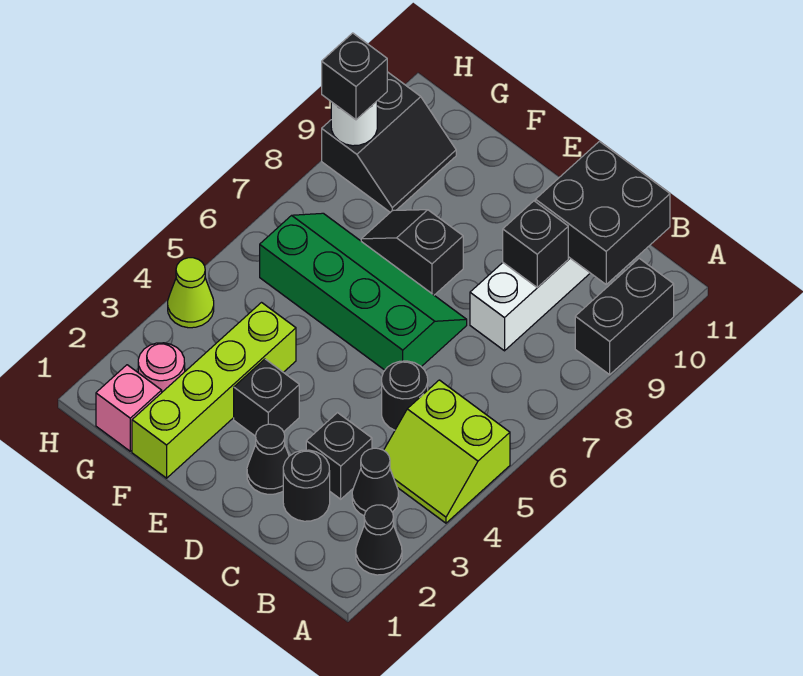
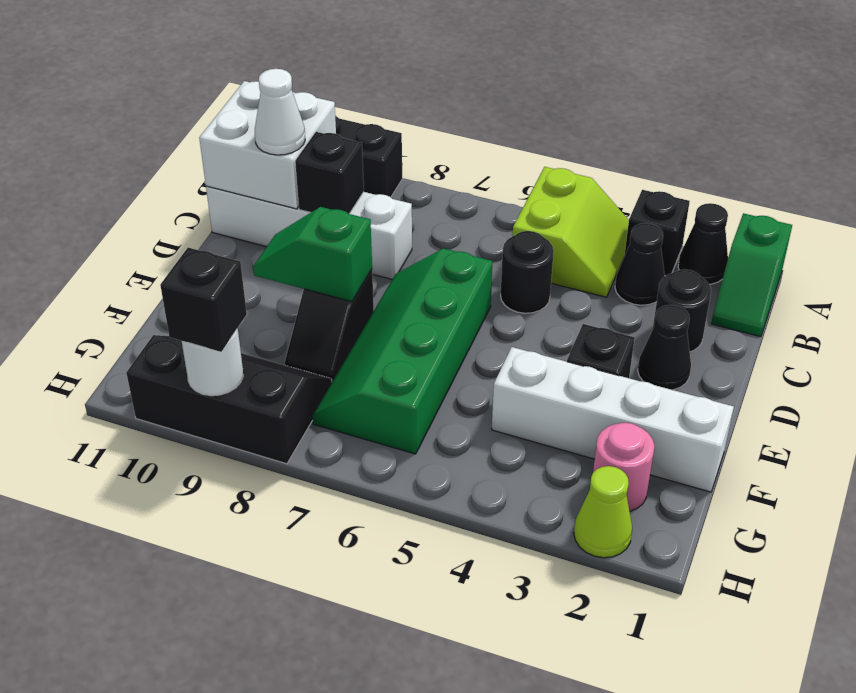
none -> green slope A1:B1 level 1 top A
black brick B10:C11 level 2 -> white brick B10:C11 level 2
black brick C3 level 1 -> black brick A3 level 1
none -> white cone C10 level 3
none -> green slope E8:E9 level 2 top 8
lime brick F1:F4 level 1 -> white brick F1:F4 level 1
pink brick G1 level 1 -> none
black slope G9:H10 level 1 top H -> black slope G8:H10 level 1 top H
lime cone H4 level 1 -> lime cone H2 level 1

